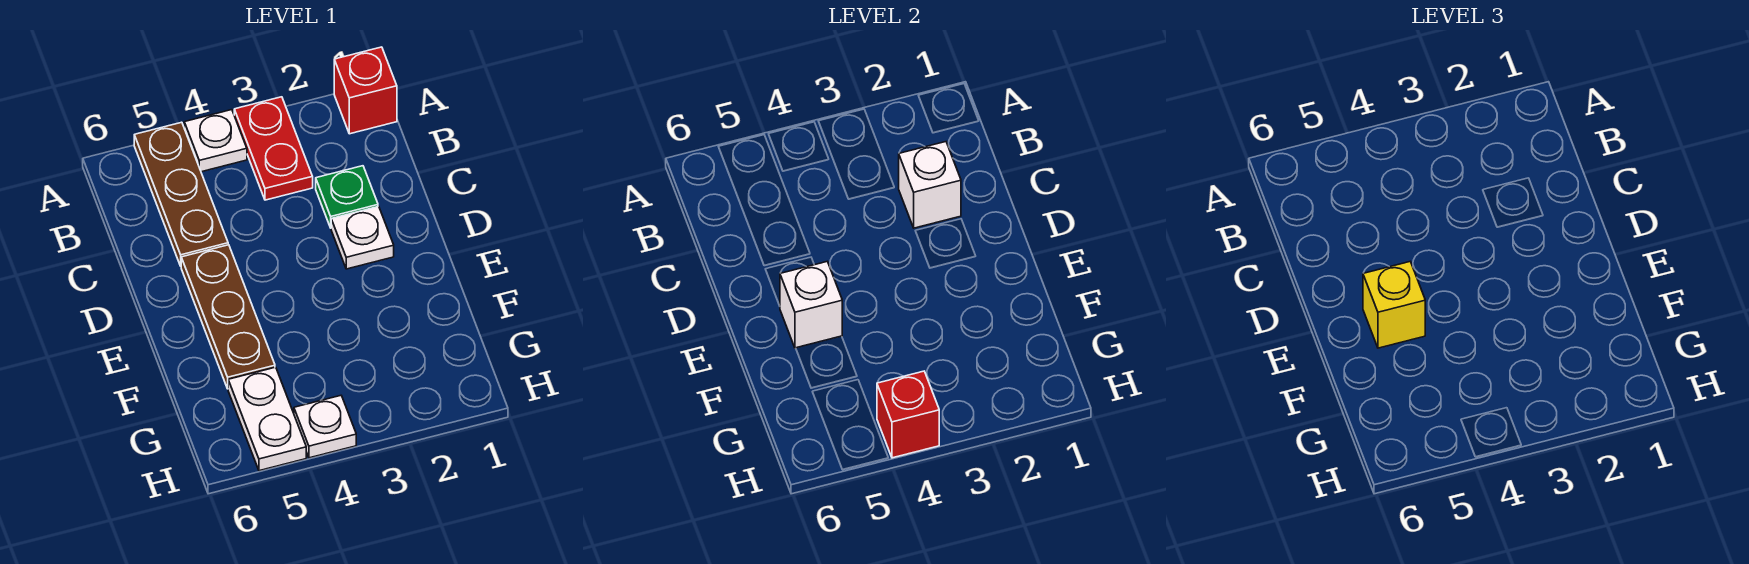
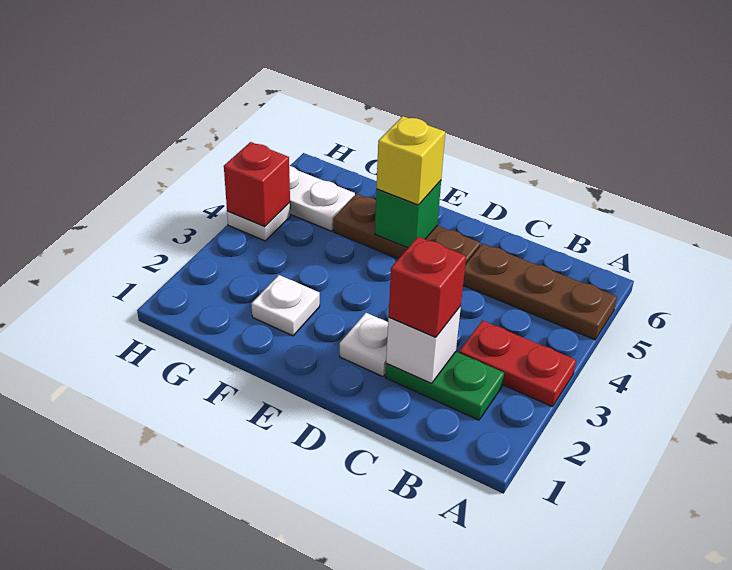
red brick A1 level 1 -> red brick C2 level 3
white plate A4 level 1 -> white plate F2 level 1
green plate C2 level 1 -> green plate B2:C2 level 1
white brick E5 level 2 -> green brick E5 level 2

